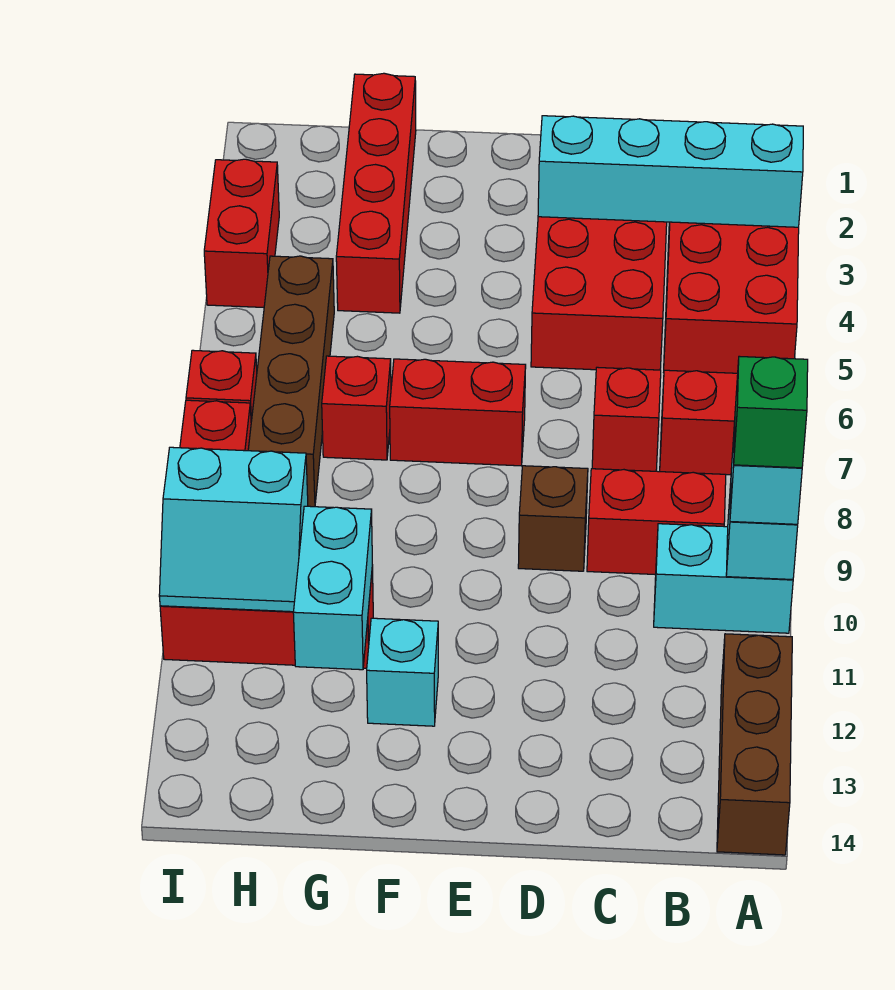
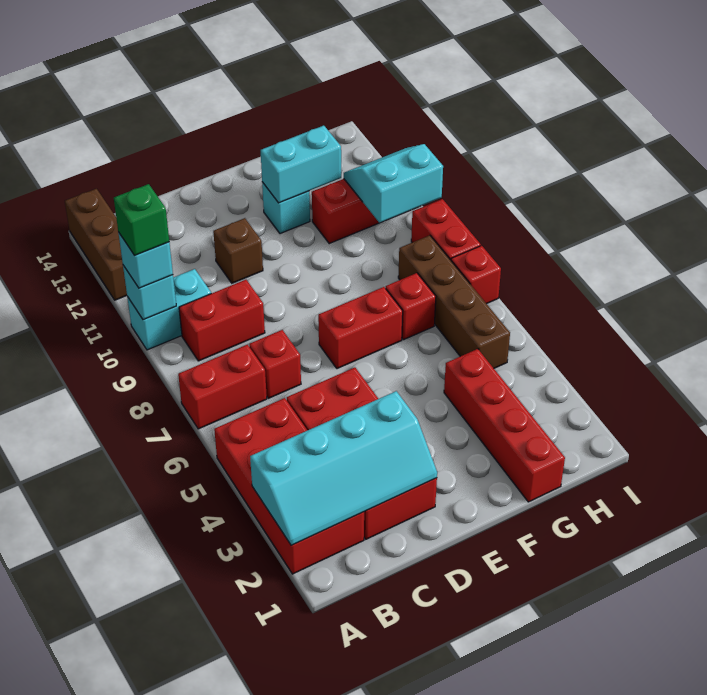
brown brick D9 level 1 -> brown brick D11 level 1
cyan brick G11:G12 level 2 -> cyan brick F12:G12 level 2
red brick I3:I4 level 1 -> none

